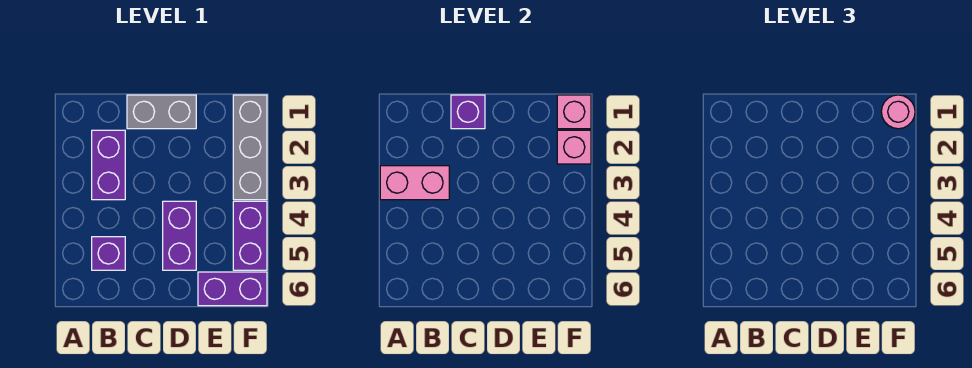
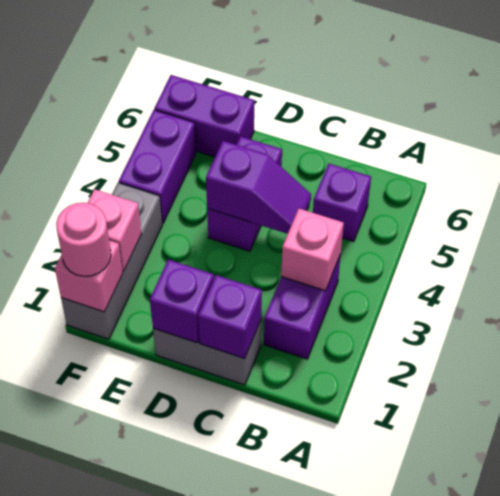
pink brick A3:B3 level 2 -> pink brick B3 level 2
none -> purple slope C4:D4 level 2 top D
none -> purple brick D1 level 2

